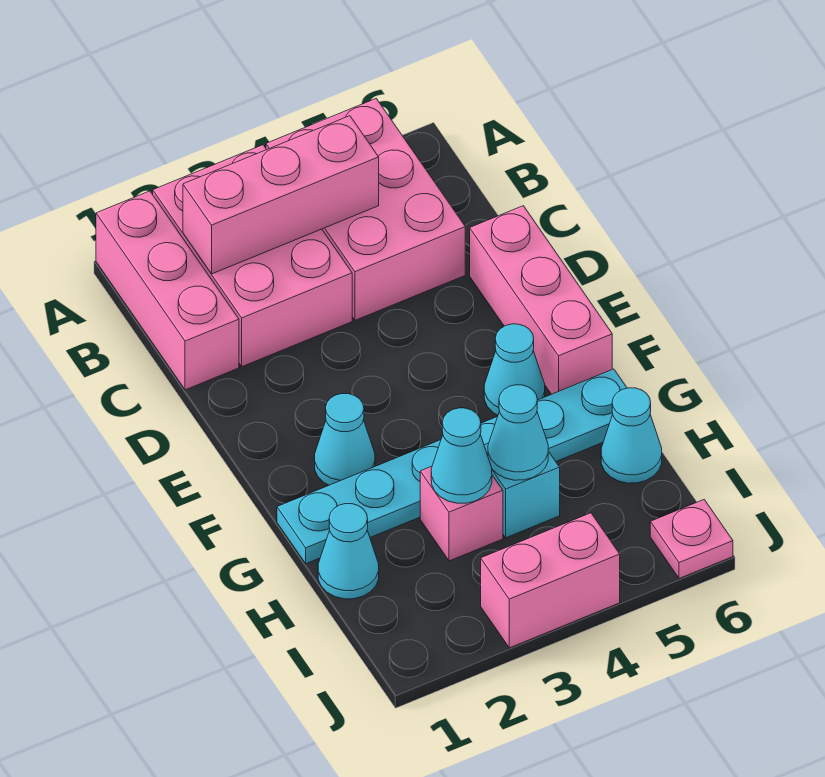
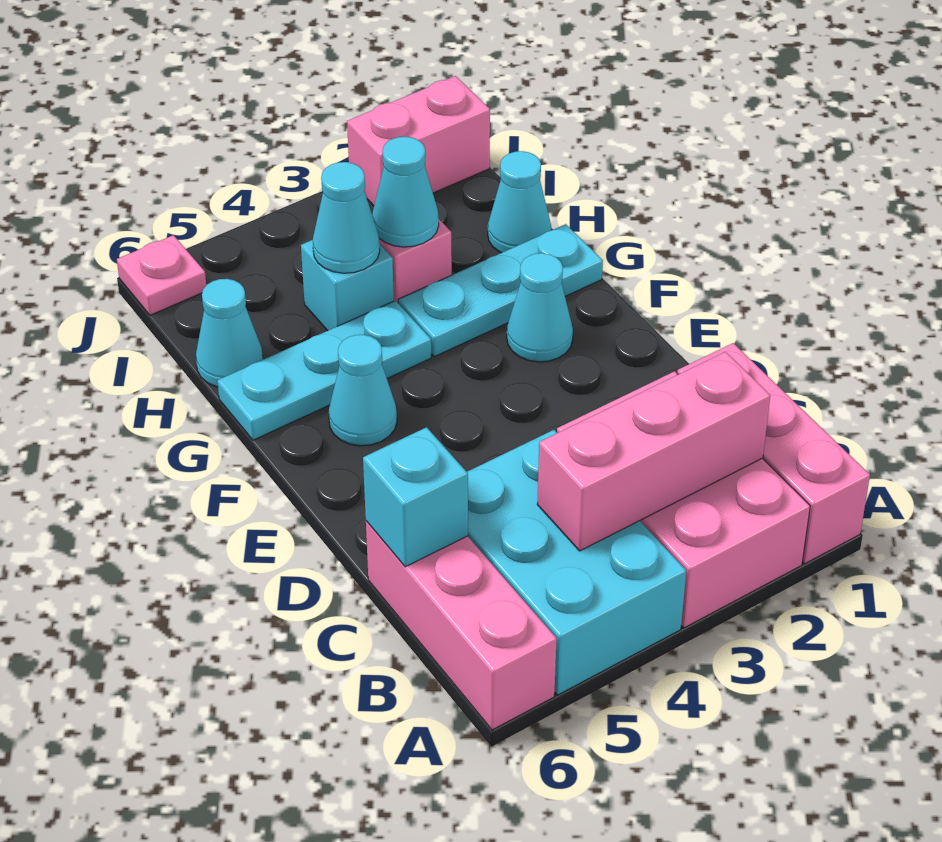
pink brick A4:C5 level 1 -> cyan brick A4:C5 level 1
none -> cyan brick C6 level 2
pink brick D6:F6 level 1 -> pink brick A6:C6 level 1
pink brick J3:J4 level 1 -> pink brick J1:J2 level 1

